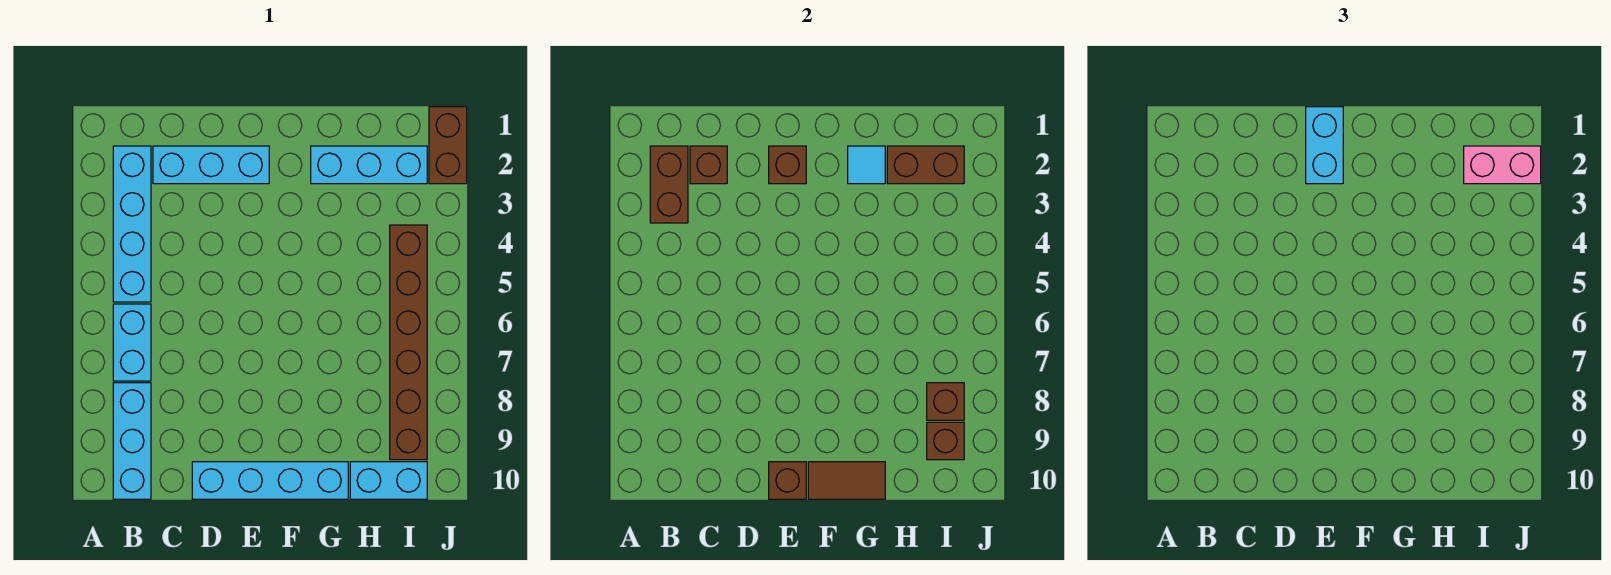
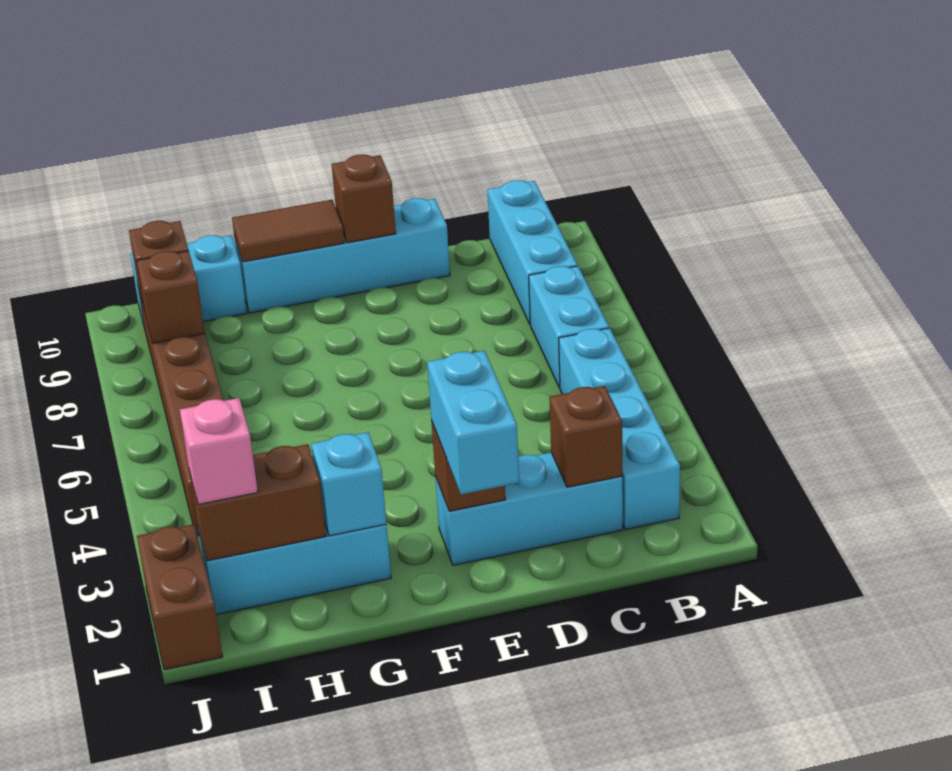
brown brick B2:B3 level 2 -> none
cyan tile G2 level 2 -> cyan brick G2 level 2
pink brick I2:J2 level 3 -> pink brick I2 level 3

